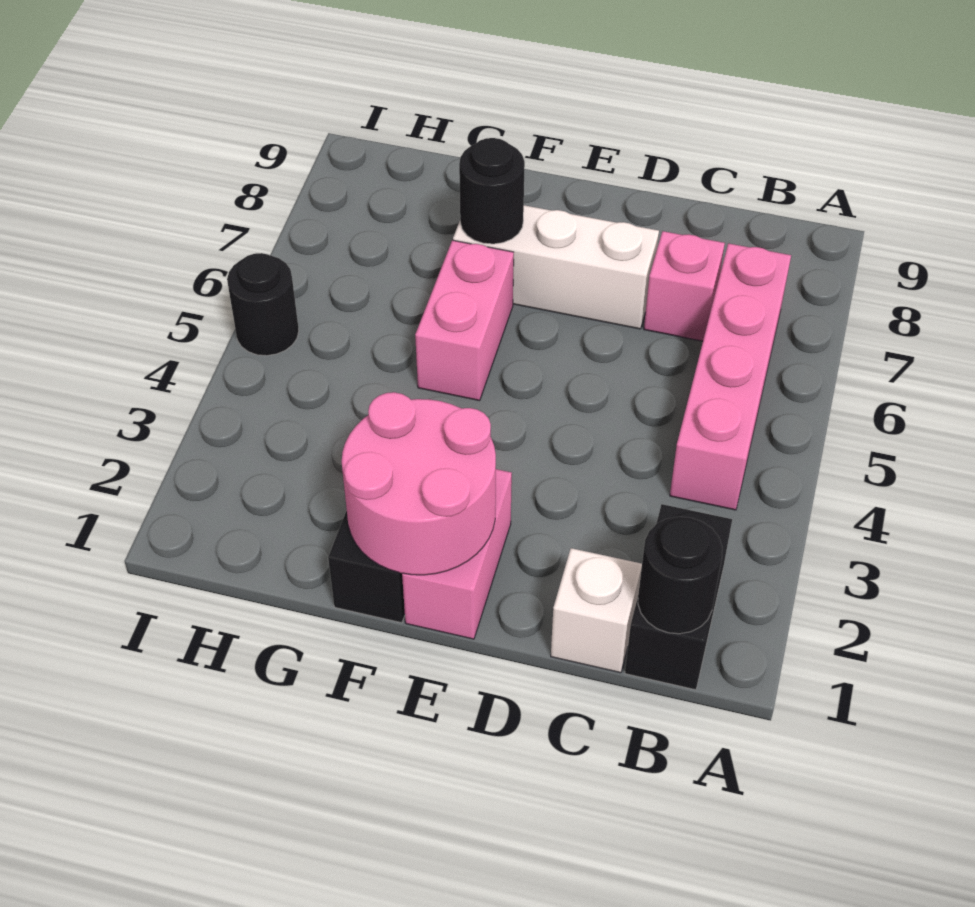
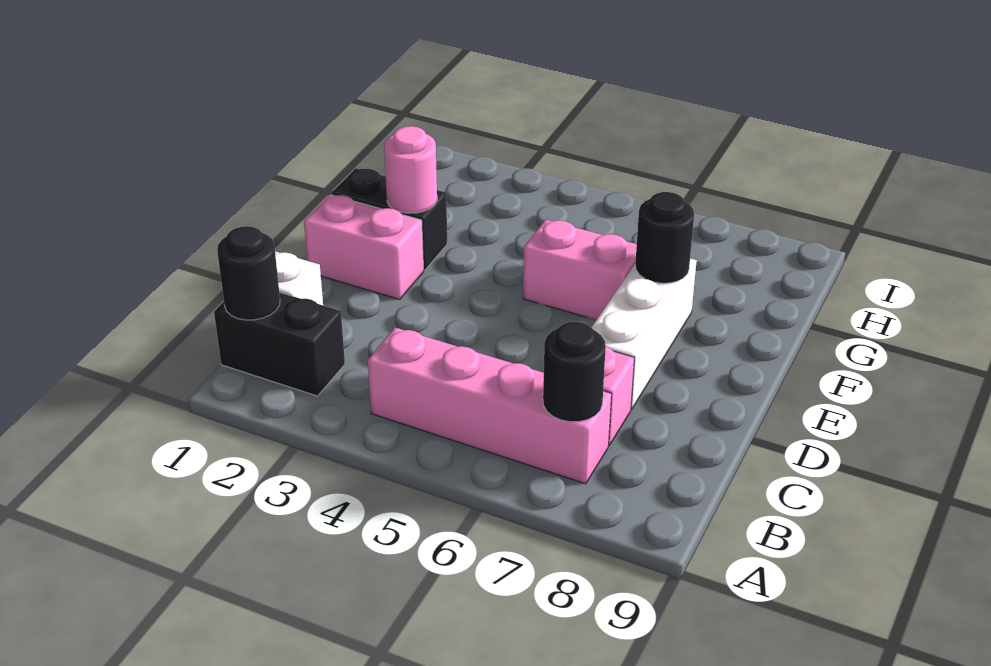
pink round brick E1:F2 level 2 -> pink round brick F2 level 2
black round brick I5 level 1 -> black round brick B7 level 2

